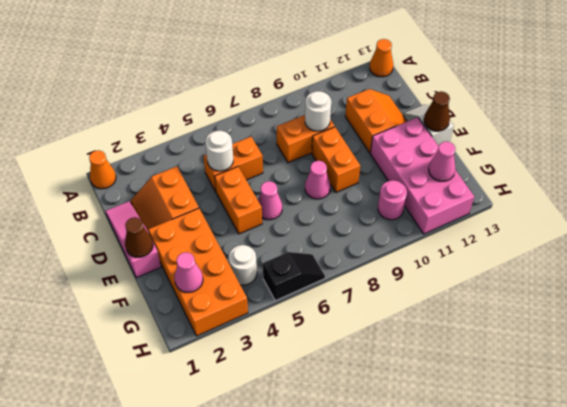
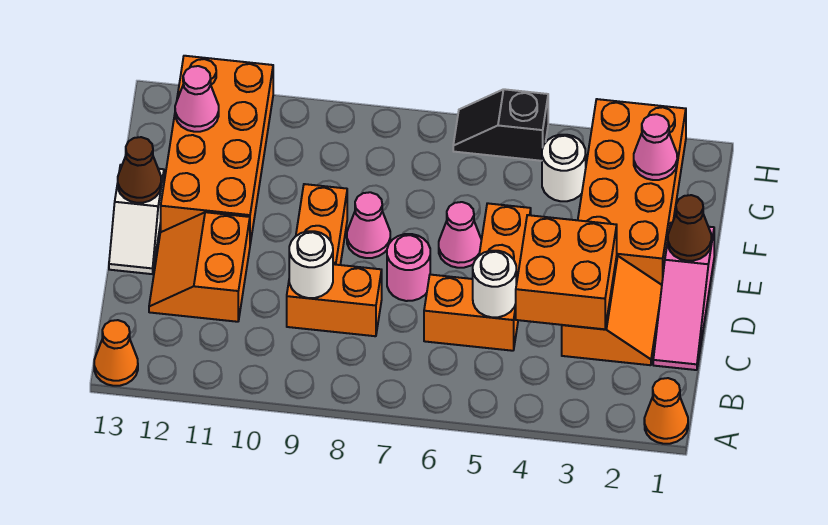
none -> orange brick C3:D4 level 2
pink brick E11:H12 level 1 -> orange brick E11:H12 level 1
pink round brick G10 level 1 -> pink round brick D7 level 1

